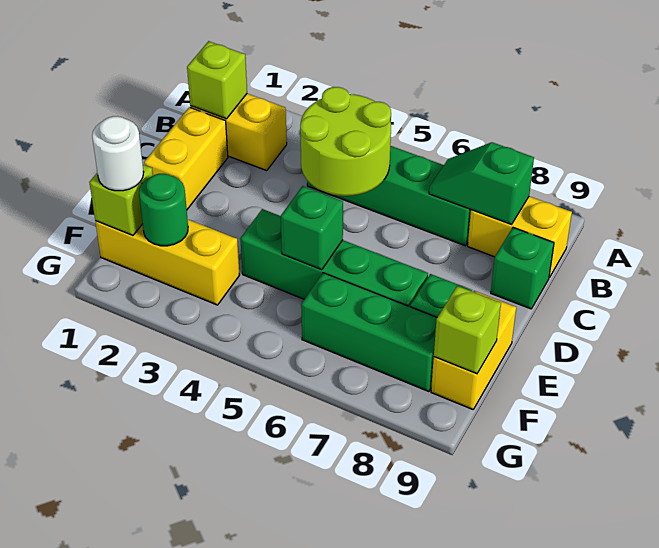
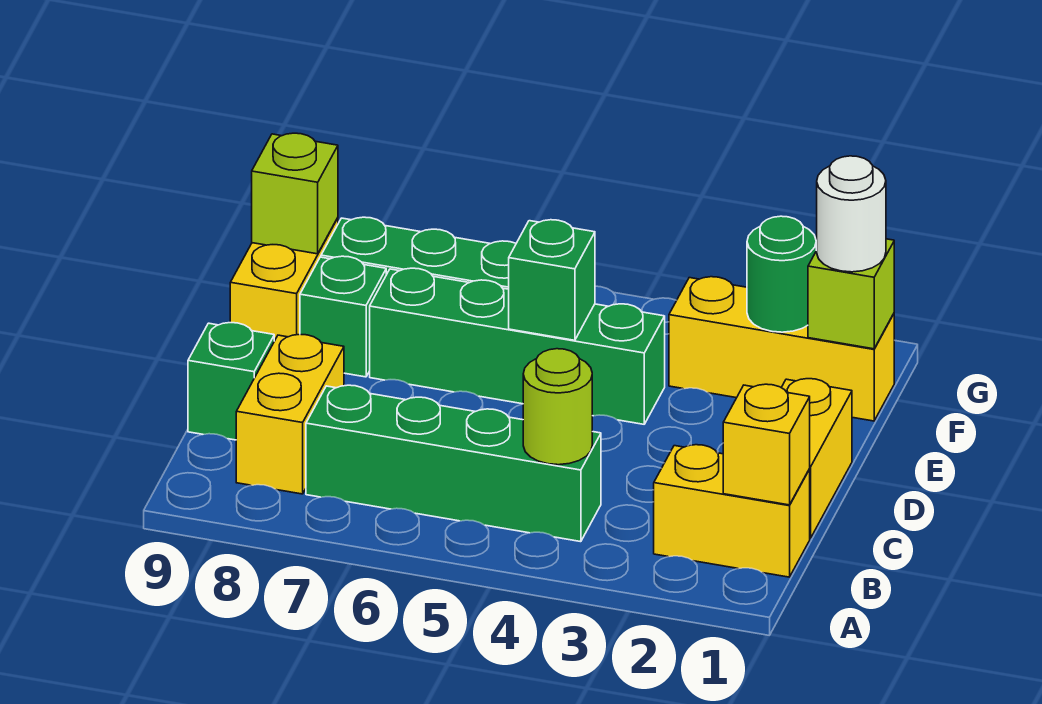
lime brick B1 level 2 -> yellow brick B1 level 2
lime round brick B4:C5 level 2 -> lime round brick B4 level 2
green slope B7:B8 level 2 top 8 -> none
yellow brick B8:B9 level 1 -> yellow brick B8:C8 level 1

